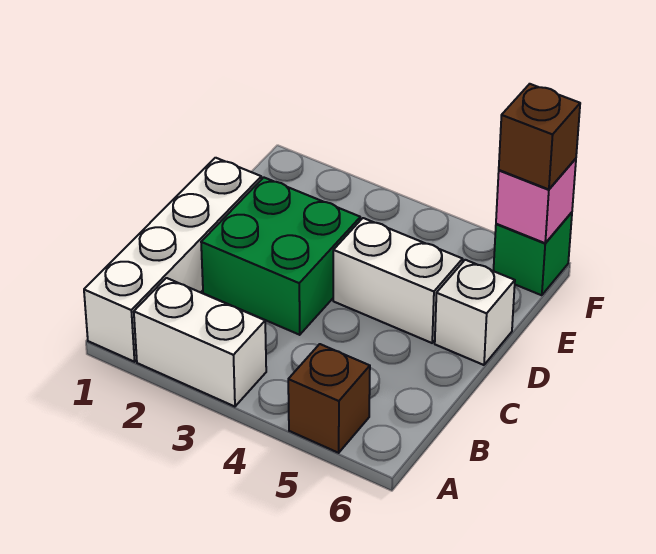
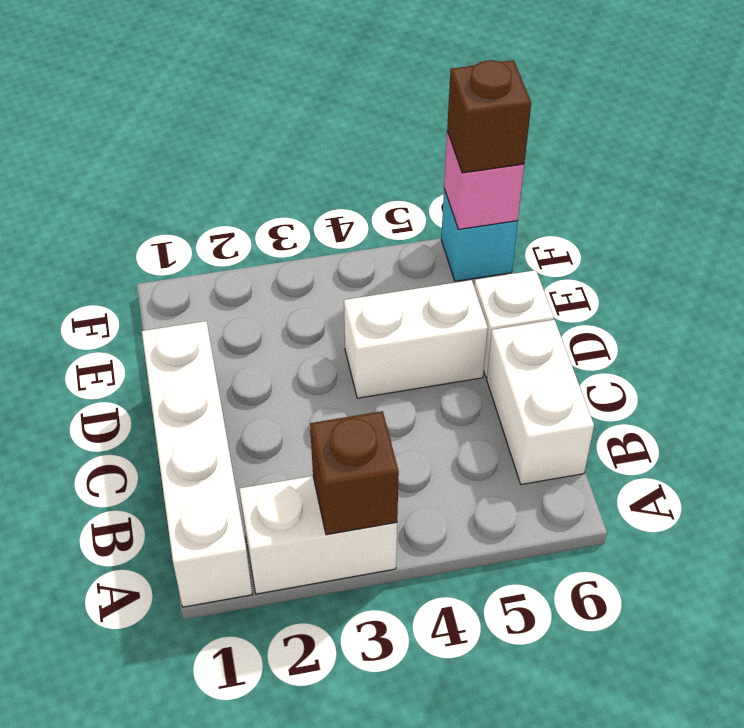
brown brick A5 level 1 -> brown brick A3 level 2
none -> white brick B6:C6 level 1
green brick C2:D3 level 1 -> none
green brick F6 level 1 -> cyan brick F6 level 1

